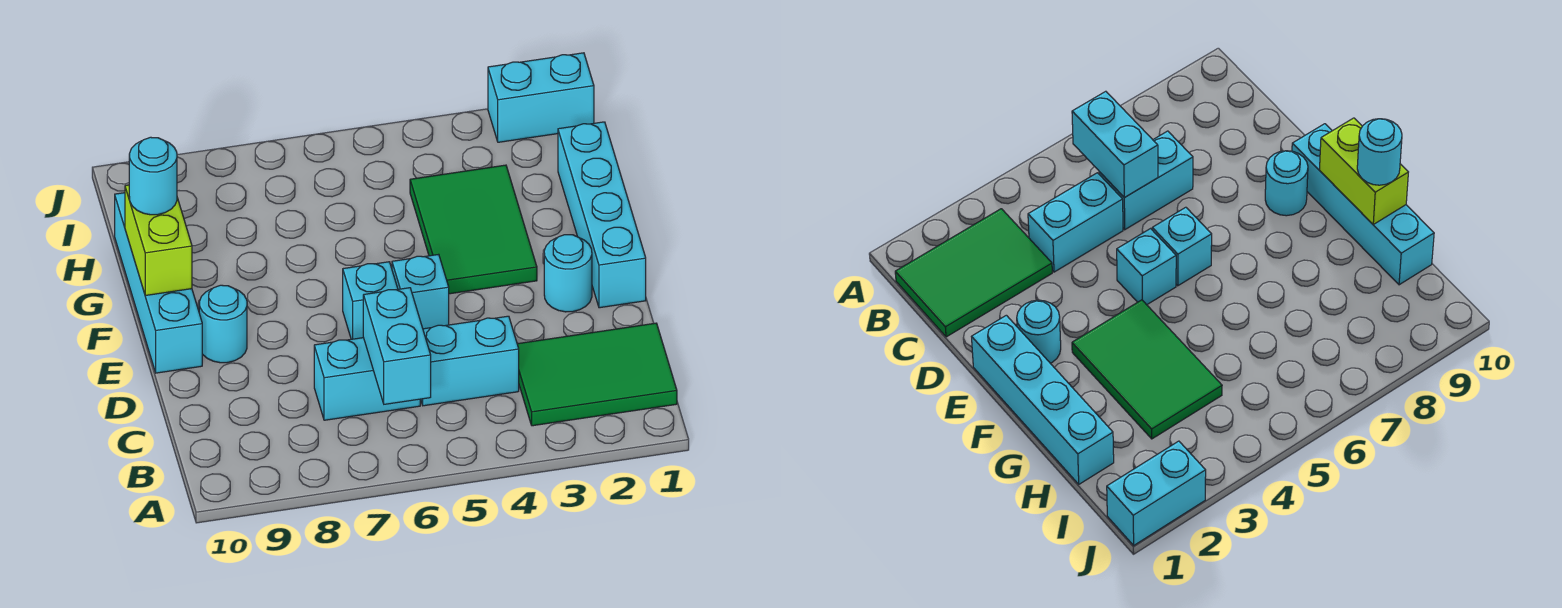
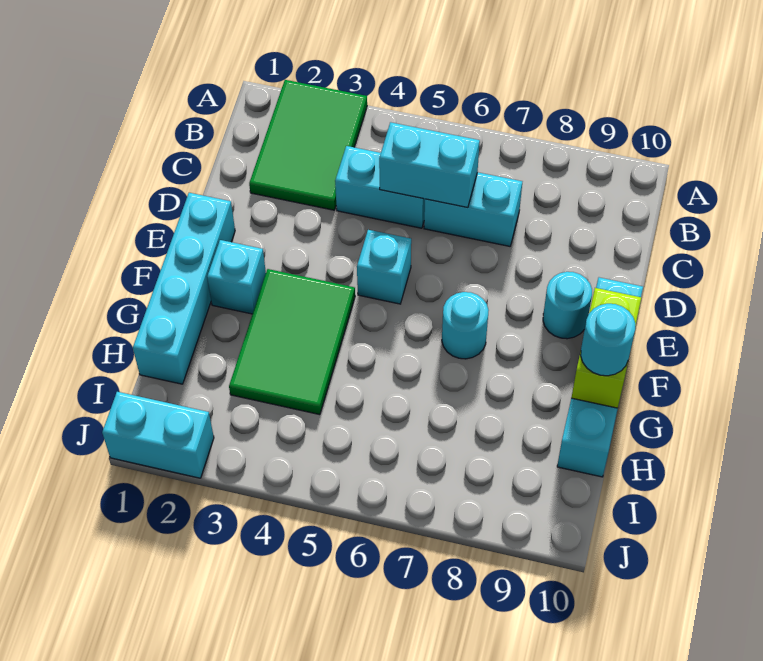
green tile B1:C3 level 1 -> green tile A2:C3 level 1
cyan brick B6:C6 level 2 -> cyan brick C5:C6 level 2
cyan round brick E2 level 1 -> cyan round brick F7 level 1
cyan brick E6 level 1 -> cyan brick F2 level 1

